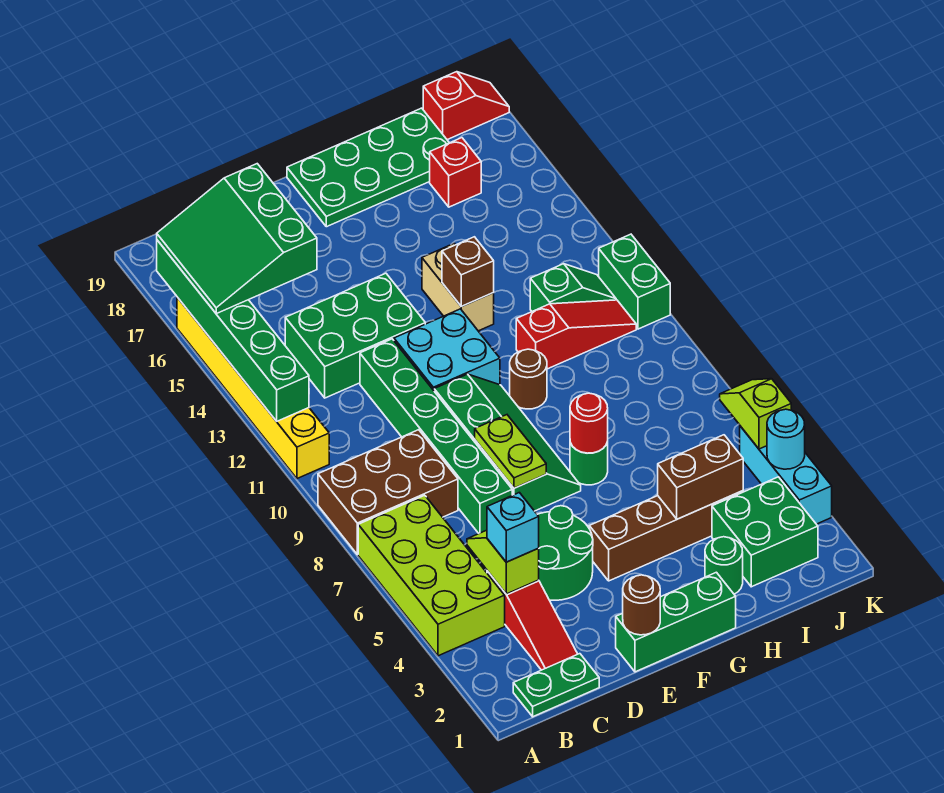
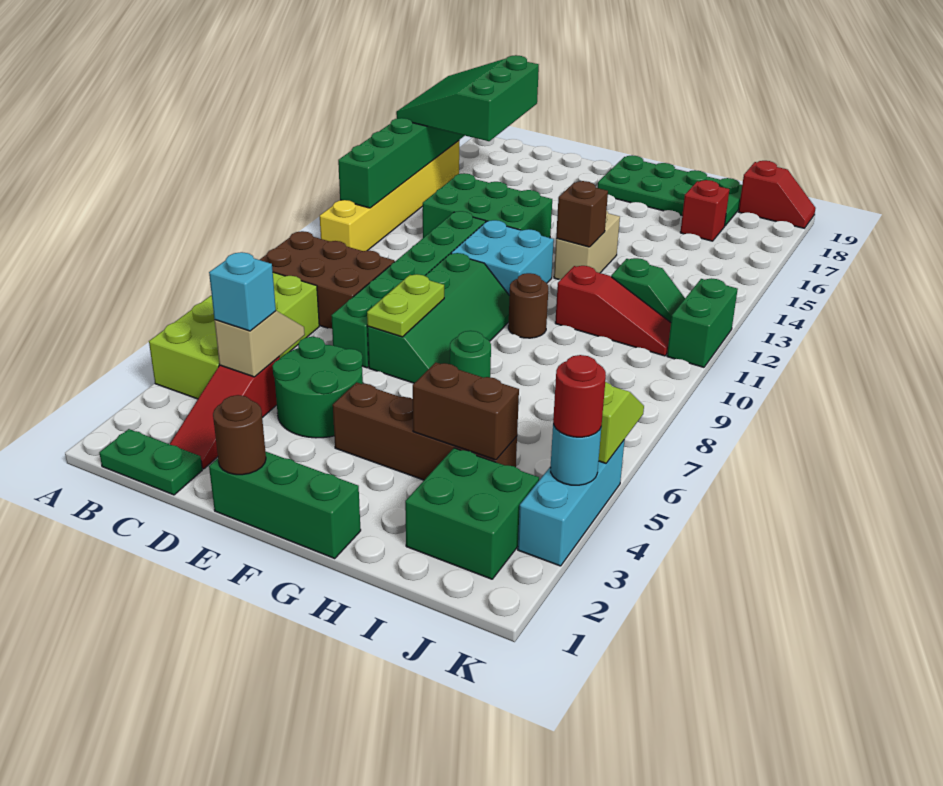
lime slope C4:C5 level 2 top 4 -> tan slope C4:C5 level 2 top 4
red round brick G7 level 2 -> red round brick K4 level 3
green round brick H2 level 1 -> none

